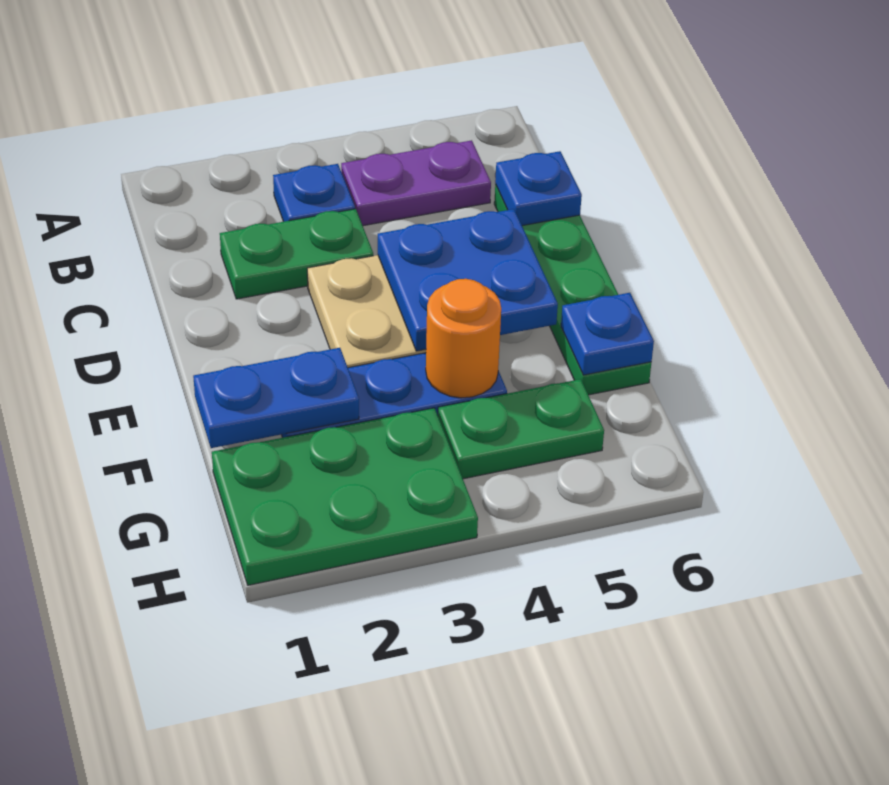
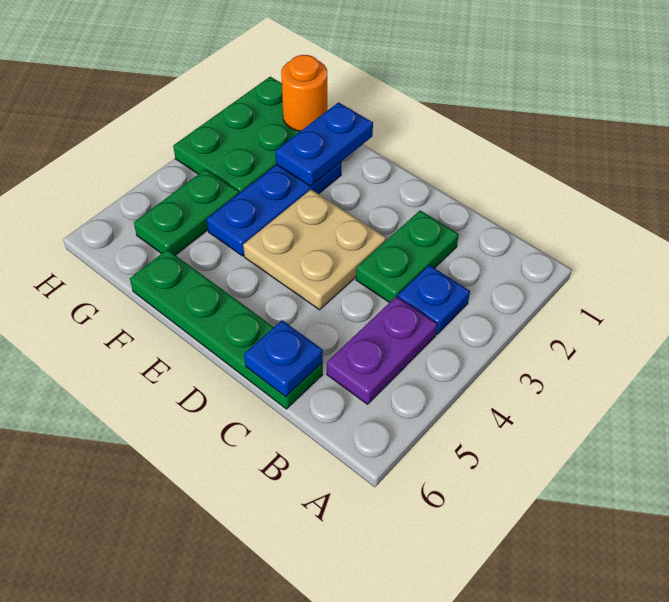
blue plate D4:E5 level 2 -> none
orange round brick F4 level 2 -> orange round brick G1 level 2
blue plate F6 level 2 -> none

